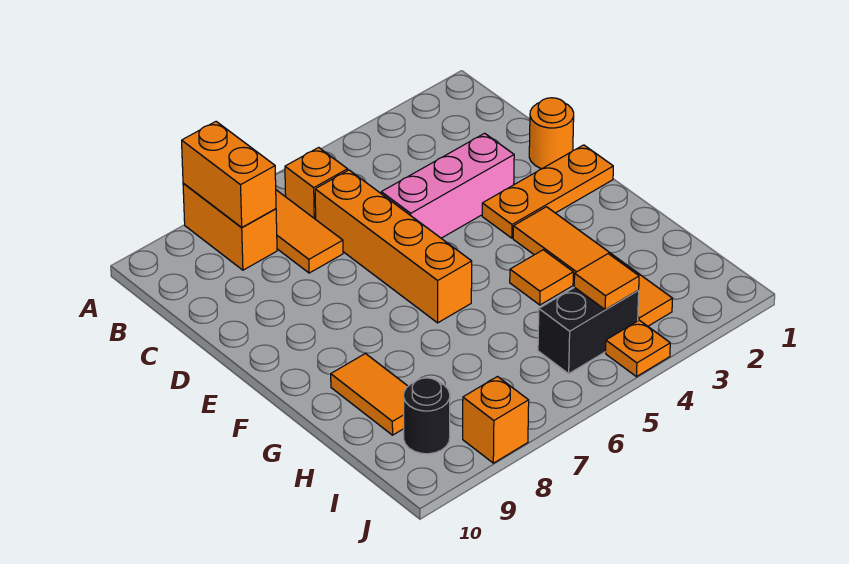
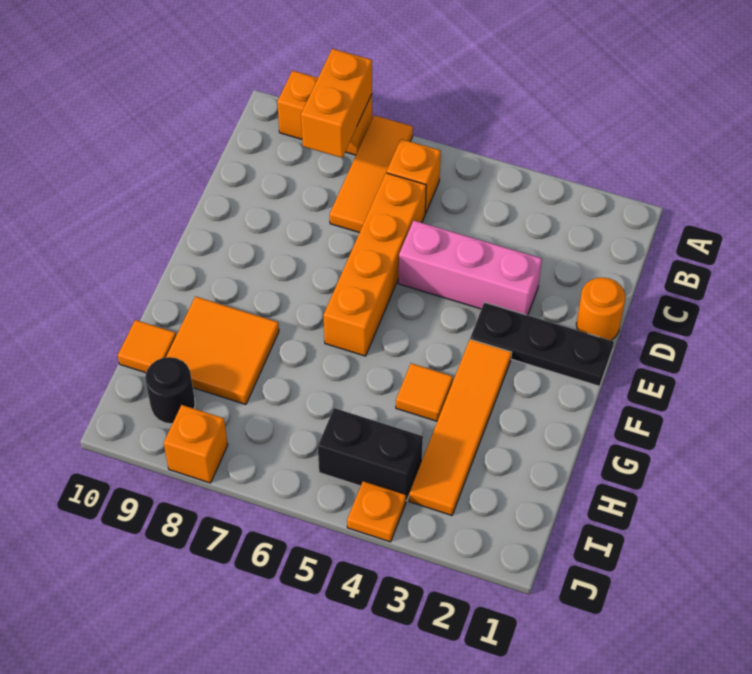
orange brick A8:B8 level 1 -> orange brick A8:A9 level 1
orange plate E1:E3 level 1 -> black plate E1:E3 level 1
orange tile G9:H9 level 1 -> orange tile G8:H9 level 1
orange tile I4 level 2 -> orange tile H10 level 1

